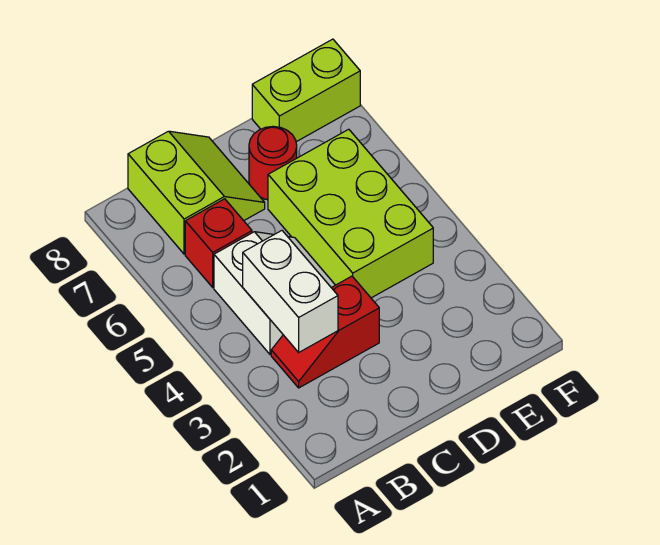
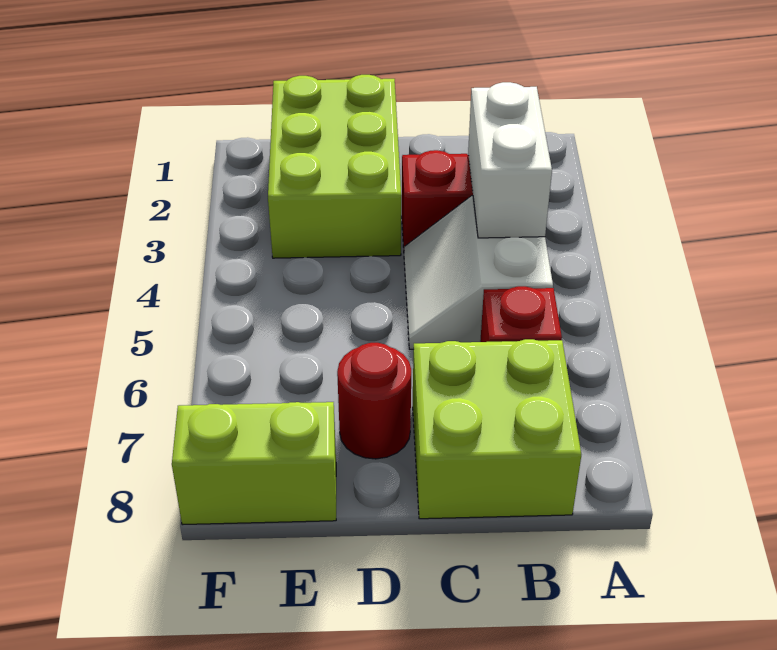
lime slope B7:C8 level 1 top B -> lime brick B7:C8 level 1
lime brick D4:E6 level 1 -> lime brick D1:E3 level 1

